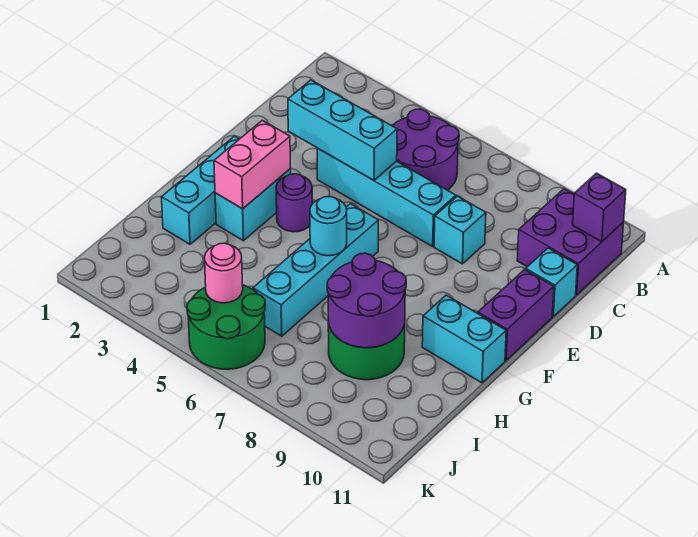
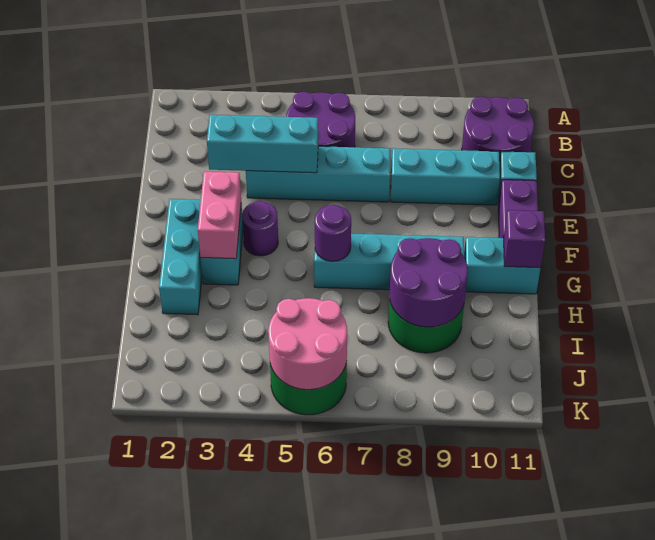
purple brick B10:C11 level 1 -> purple round brick B10:C11 level 1
purple brick B11 level 2 -> purple brick G11 level 2
cyan brick D8 level 1 -> cyan brick D8:D10 level 1
cyan brick F6:I6 level 1 -> cyan brick G6:G9 level 1
cyan round brick G6 level 2 -> purple round brick G6 level 2
pink round brick J5 level 2 -> pink round brick J5:K6 level 2

